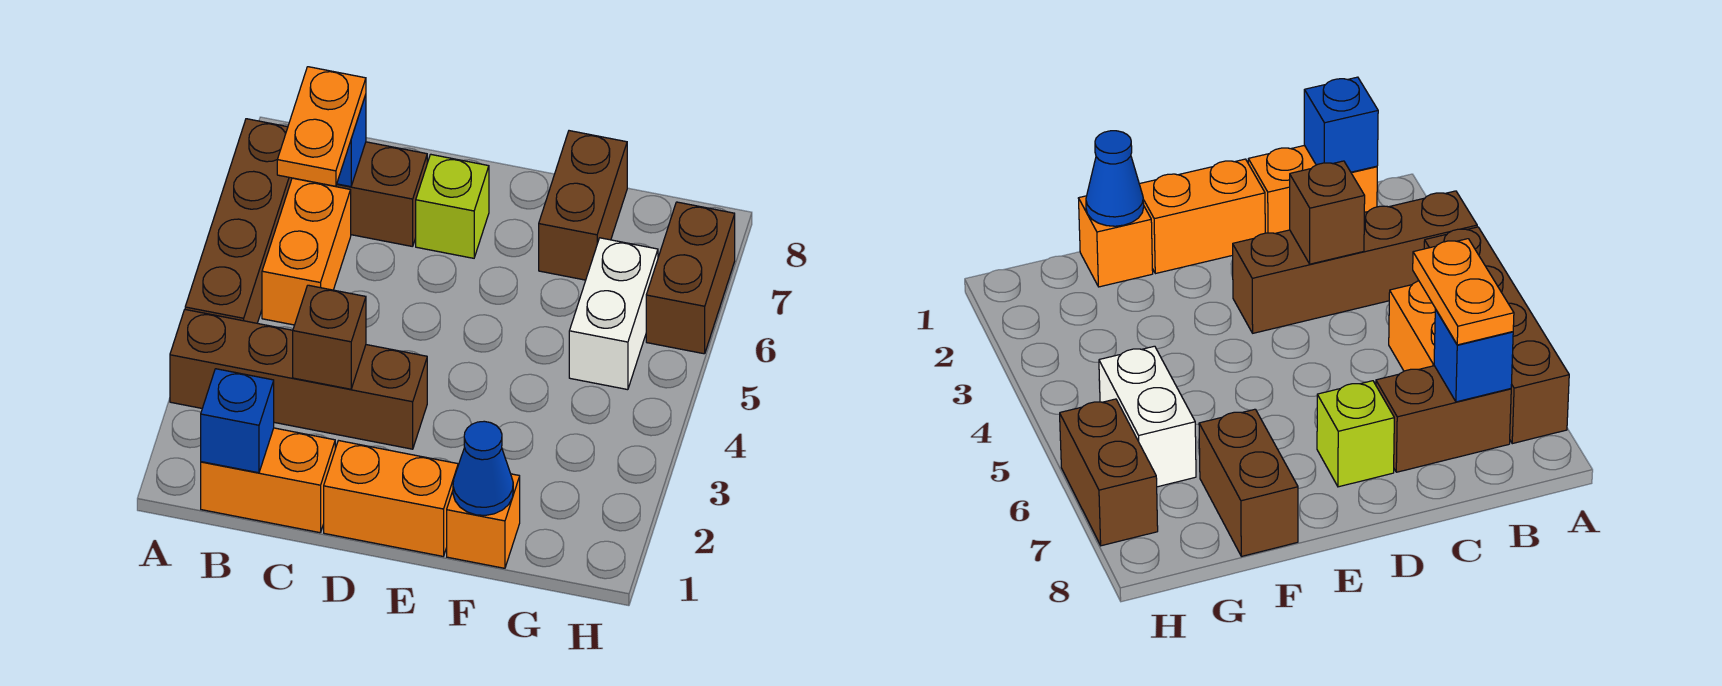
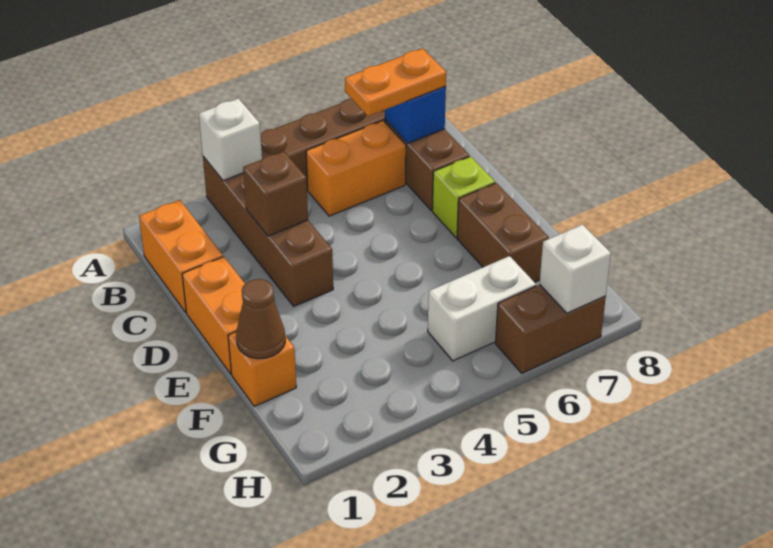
none -> white brick A3 level 2
blue brick B1 level 2 -> none
blue cone F1 level 2 -> brown cone F1 level 2
brown brick F7:F8 level 1 -> brown brick E7:F7 level 1
none -> white brick H7 level 2

